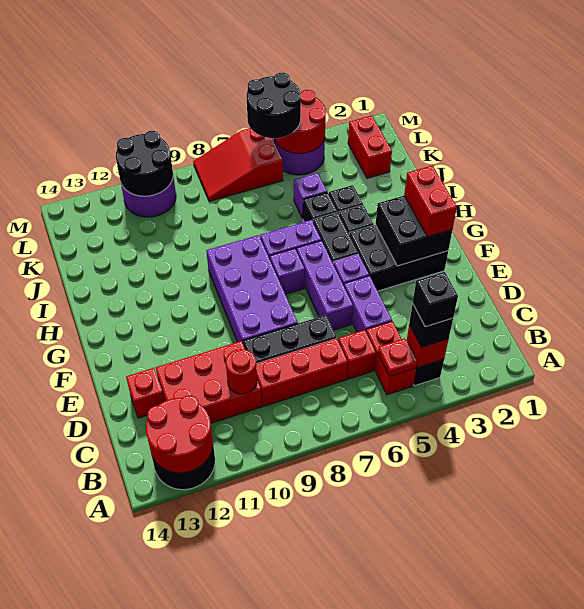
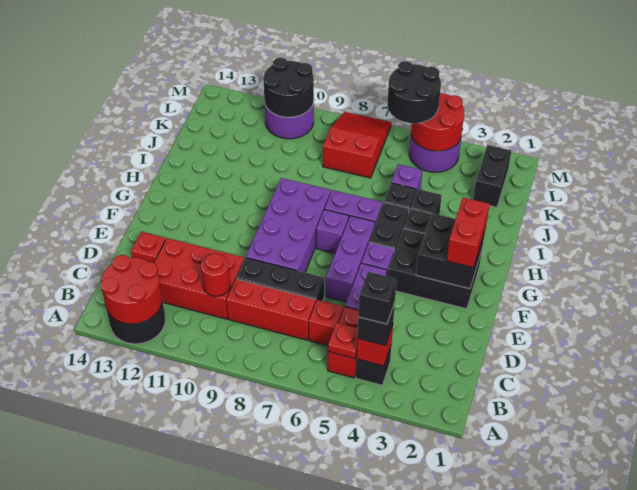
red brick K2:L2 level 1 -> black brick K2:L2 level 1
red slope L6:M8 level 1 top 6 -> red slope K7:M8 level 1 top K

